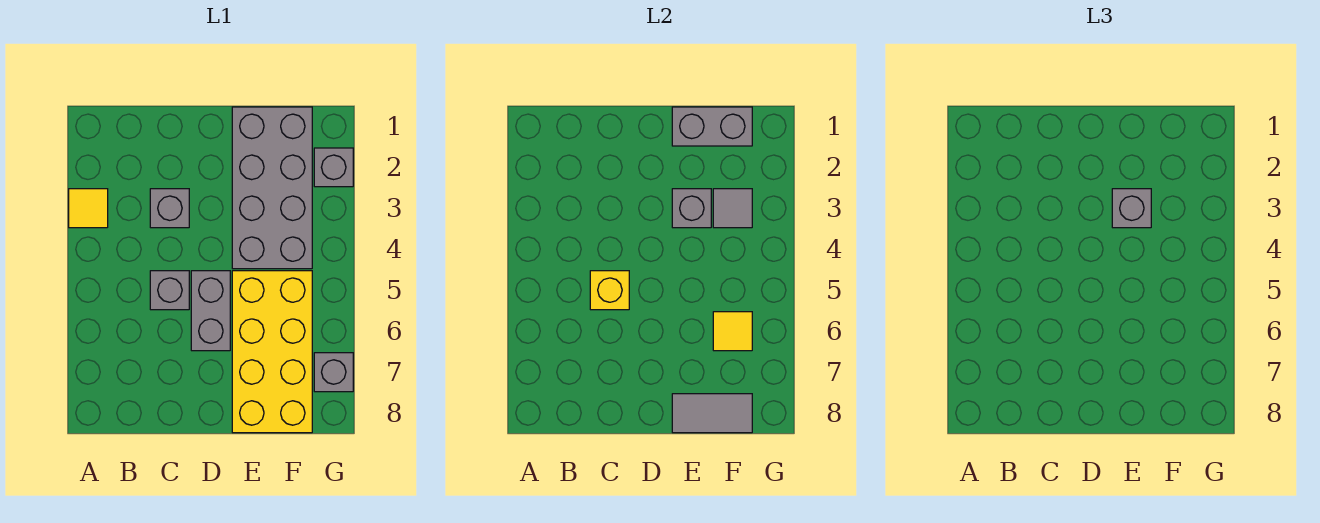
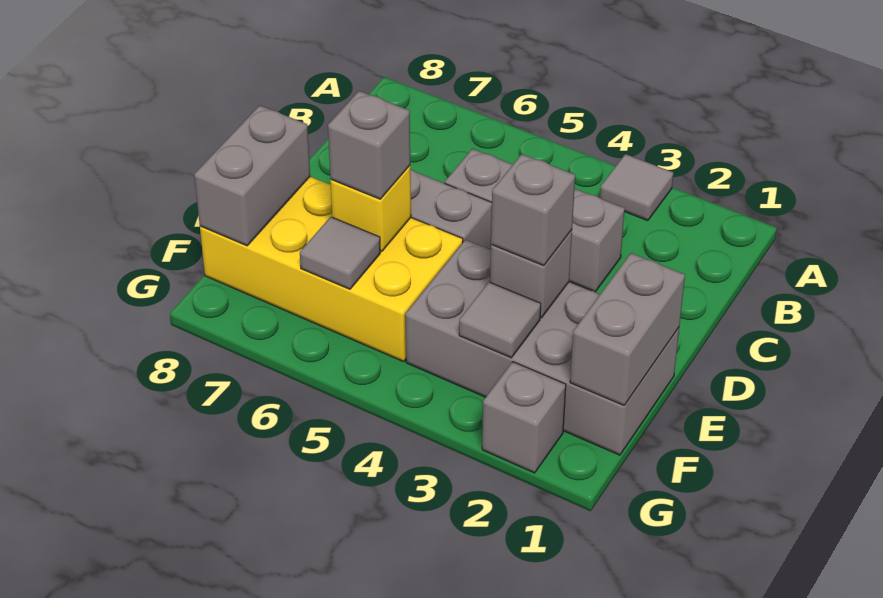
yellow tile A3 level 1 -> grey tile A3 level 1
yellow brick C5 level 2 -> yellow brick E6 level 2
grey tile E8:F8 level 2 -> grey brick E8:F8 level 2
yellow tile F6 level 2 -> grey tile F6 level 2
grey brick G7 level 1 -> grey brick E6 level 3

